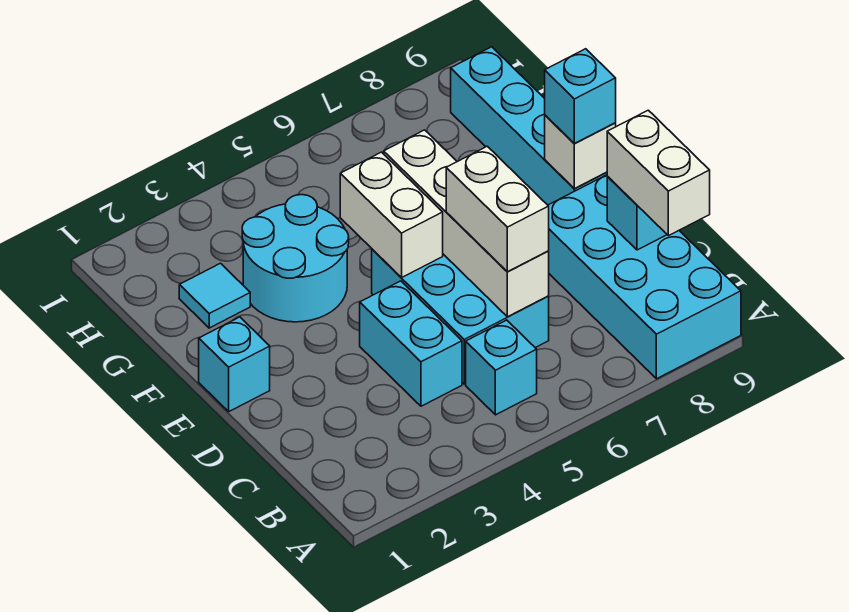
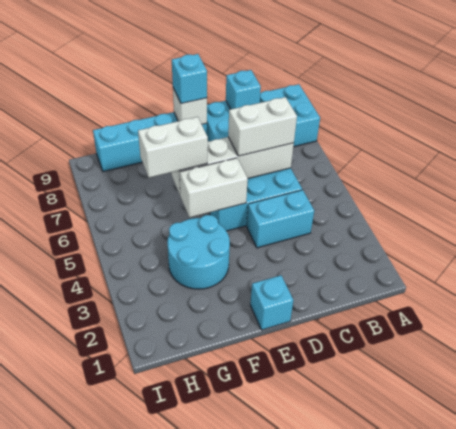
cyan brick B5 level 1 -> none
white brick B9:C9 level 3 -> white brick F6:G6 level 3
cyan tile G2 level 1 -> none

